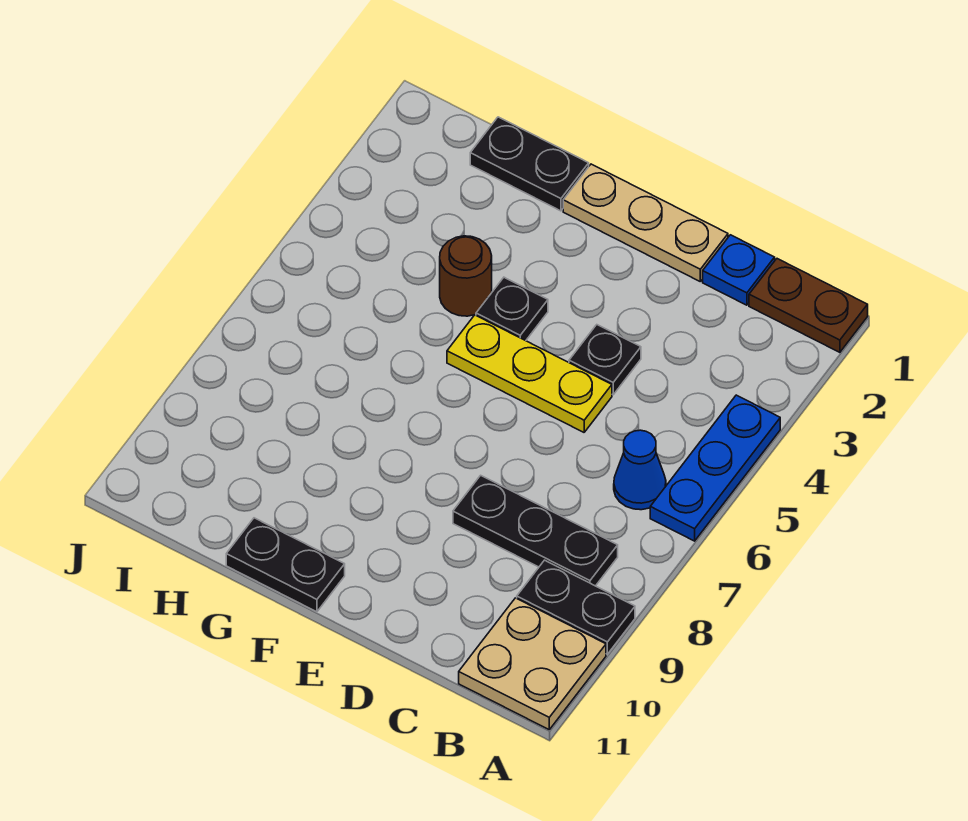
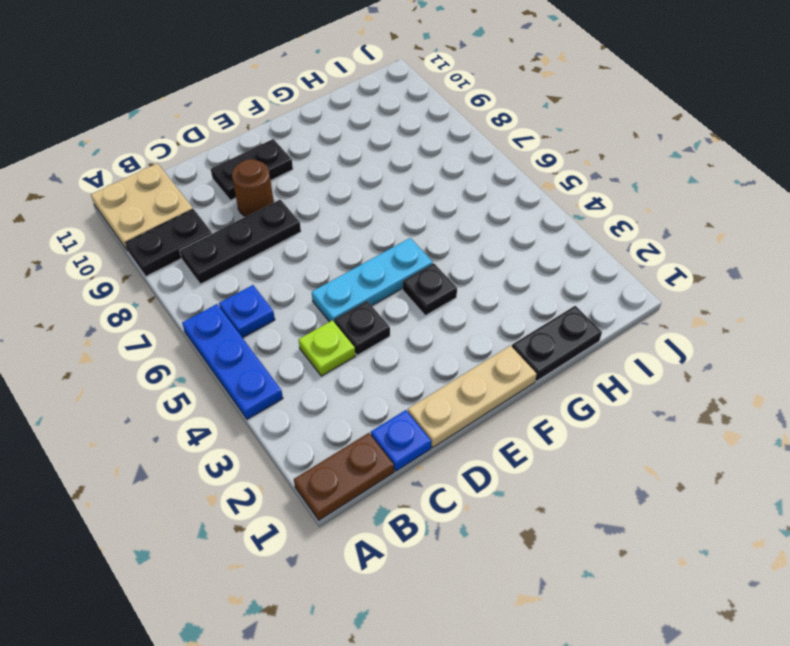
blue cone B6 level 1 -> blue plate B6 level 1
none -> lime plate C4 level 1
yellow plate D5:F5 level 1 -> cyan plate D5:F5 level 1
black plate F11:G11 level 1 -> black plate D10:E10 level 1
brown round brick G4 level 1 -> brown round brick D9 level 1

